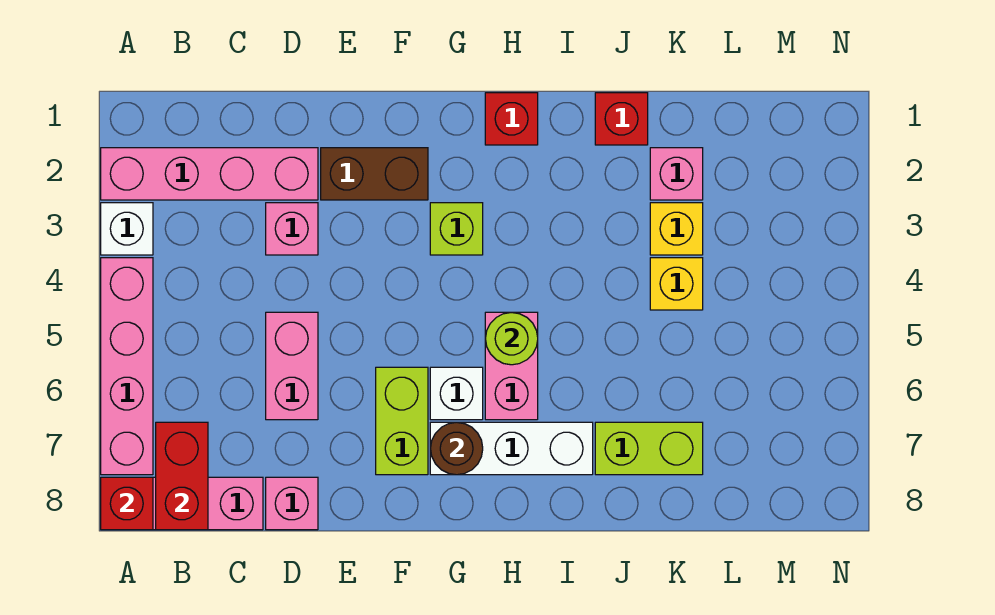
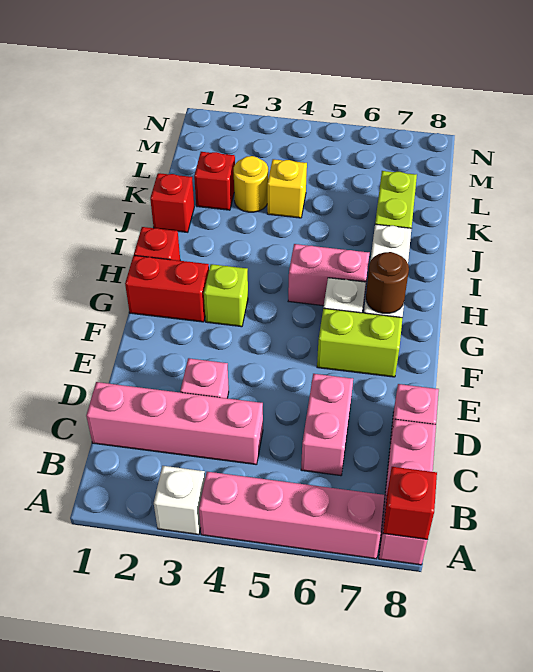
pink brick A2:D2 level 1 -> pink brick C1:C4 level 1
red brick B7:B8 level 2 -> red brick G1:G2 level 1
pink brick D5:D6 level 1 -> pink brick C6:D6 level 1
brown brick E2:F2 level 1 -> none
lime round brick H5 level 2 -> none
pink brick K2 level 1 -> red brick K2 level 1
yellow brick K3 level 1 -> yellow round brick K3 level 1

